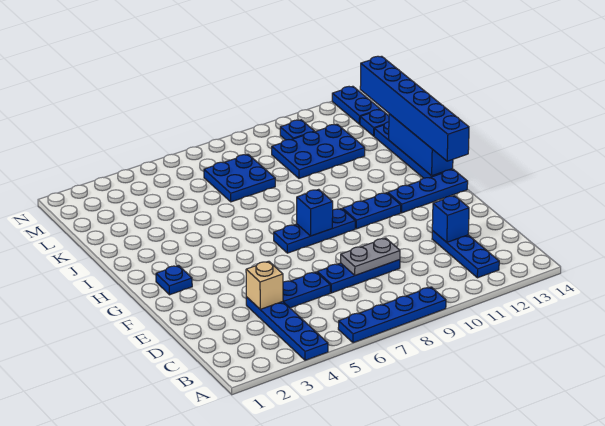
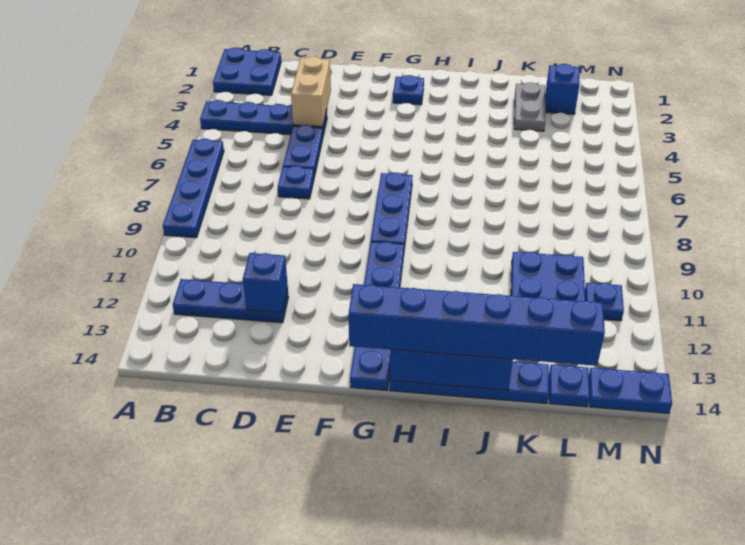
tan brick D4 level 2 -> tan brick D3:D4 level 2
blue plate D7:D9 level 1 -> blue plate D7 level 1
grey plate D8:D9 level 2 -> grey plate K2:K3 level 1
blue brick G8 level 2 -> blue brick L2 level 1
blue plate K7:L8 level 1 -> blue plate A1:B2 level 1

